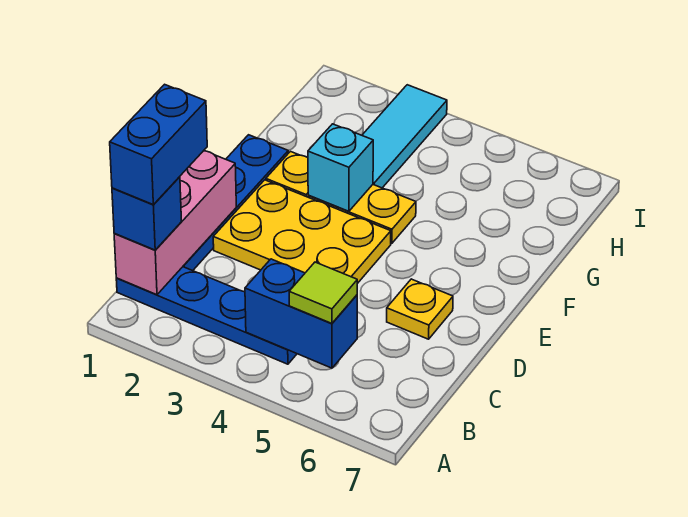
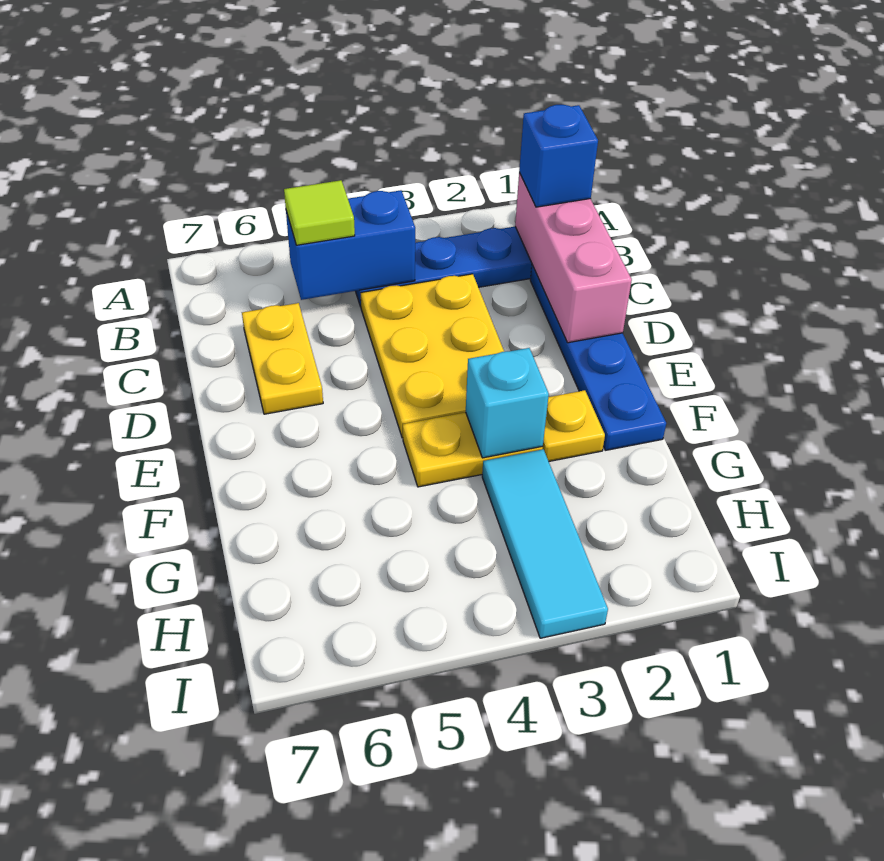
blue brick B1:C1 level 4 -> none
yellow plate D2:E4 level 1 -> yellow plate C3:E4 level 1
yellow plate D6 level 1 -> yellow plate C6:D6 level 1

